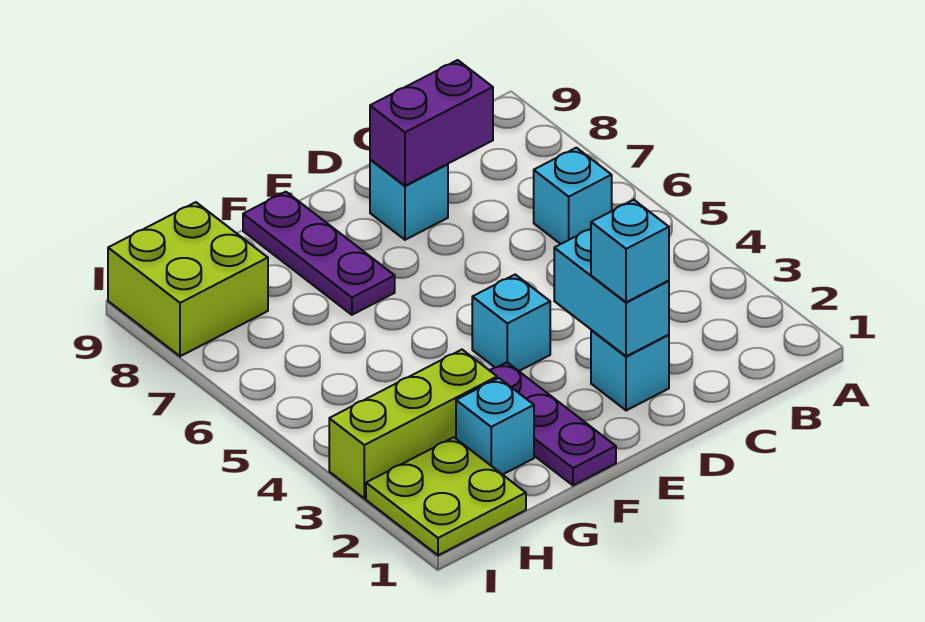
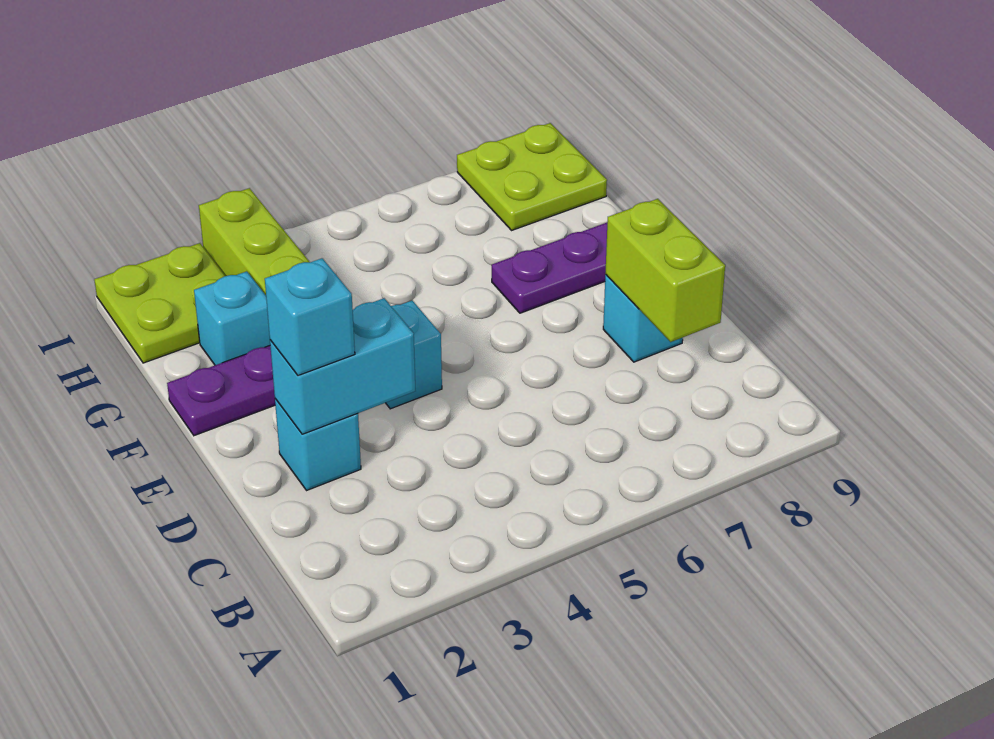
cyan brick B6 level 1 -> none
purple brick C8:D8 level 2 -> lime brick C8:D8 level 2
lime brick H8:I9 level 1 -> lime plate H8:I9 level 1

